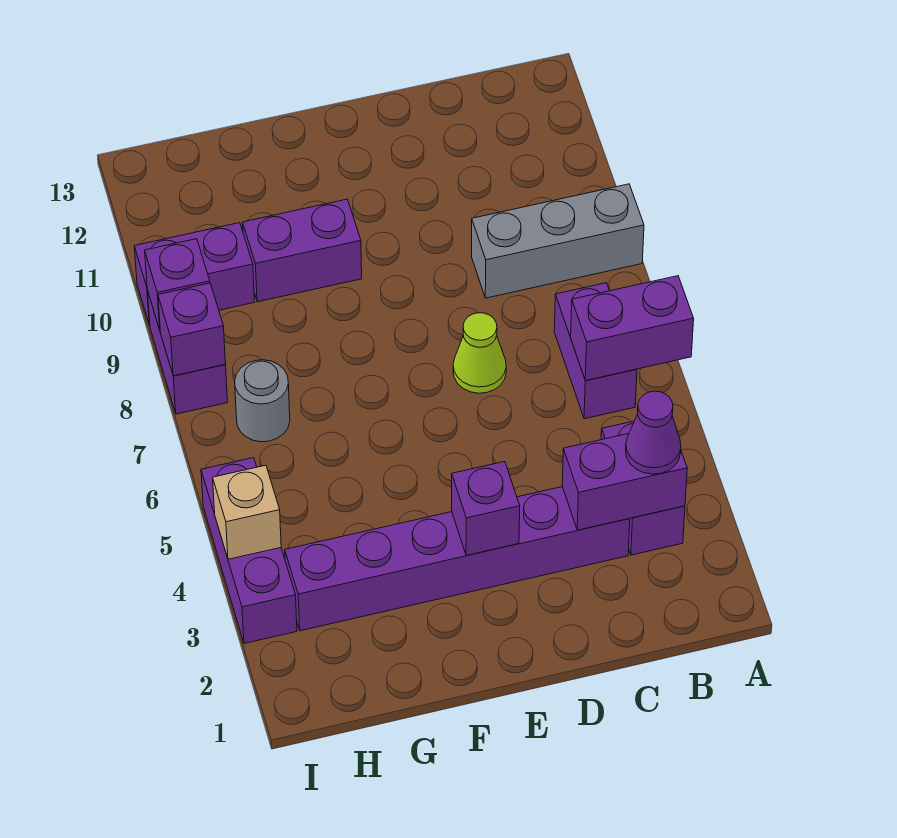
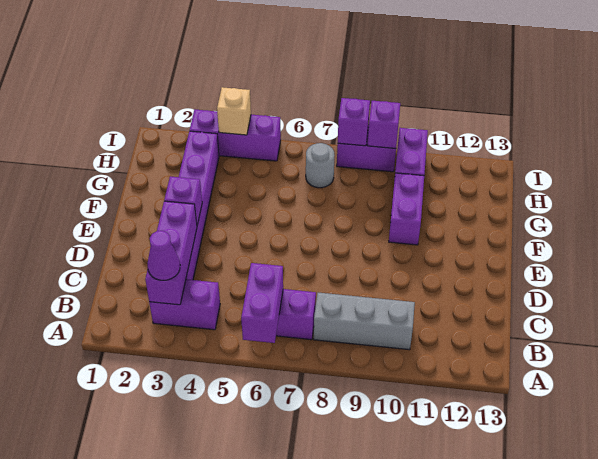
grey brick A9:C9 level 1 -> grey brick B8:B10 level 1
purple brick B3:C3 level 2 -> purple brick B3:D3 level 2
lime cone D7 level 1 -> none

